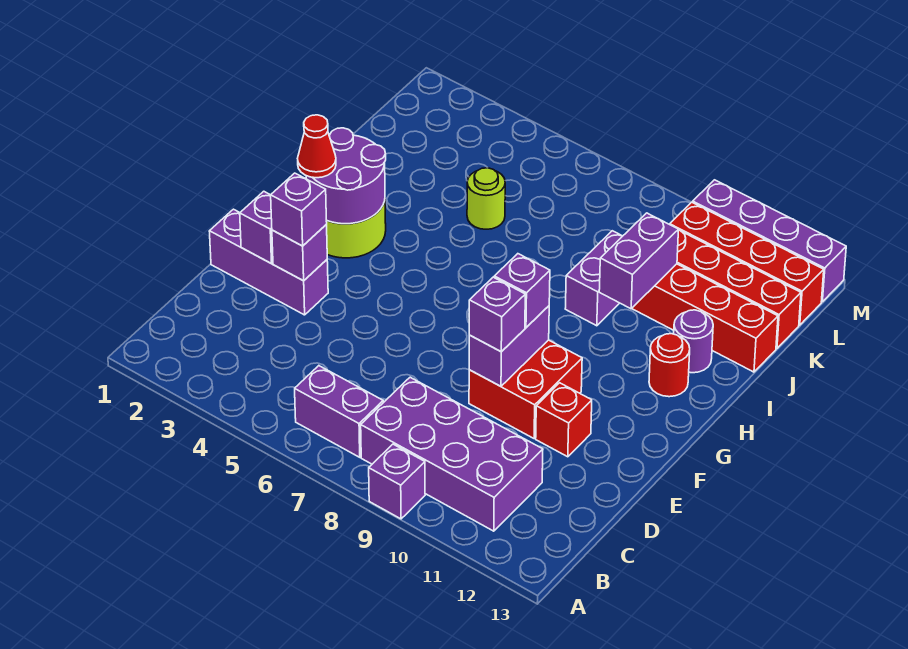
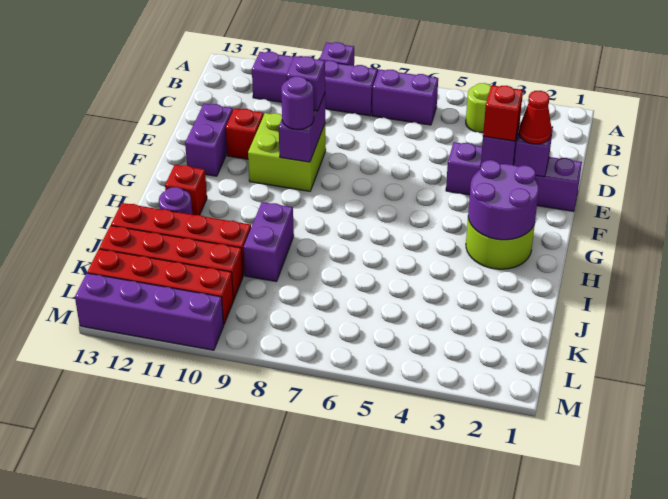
purple brick B8:C11 level 1 -> purple brick B8:B11 level 1
purple brick E1:E3 level 1 -> purple brick E1:E4 level 1
purple brick E3 level 3 -> red brick E3 level 3
red brick E9:F10 level 1 -> lime brick E9:F10 level 1
purple brick F9 level 3 -> purple round brick F9 level 3
red cone G2 level 3 -> red cone E2 level 3
red round brick H12 level 1 -> red brick H12 level 1
purple brick I10:J10 level 2 -> purple brick E12:F12 level 1
lime round brick J5 level 1 -> lime round brick B4 level 1

